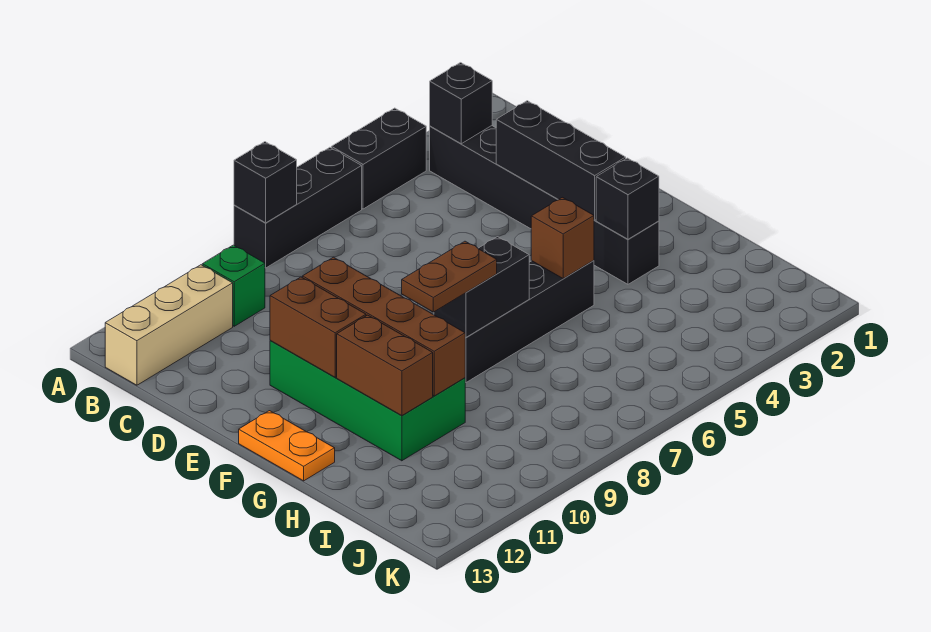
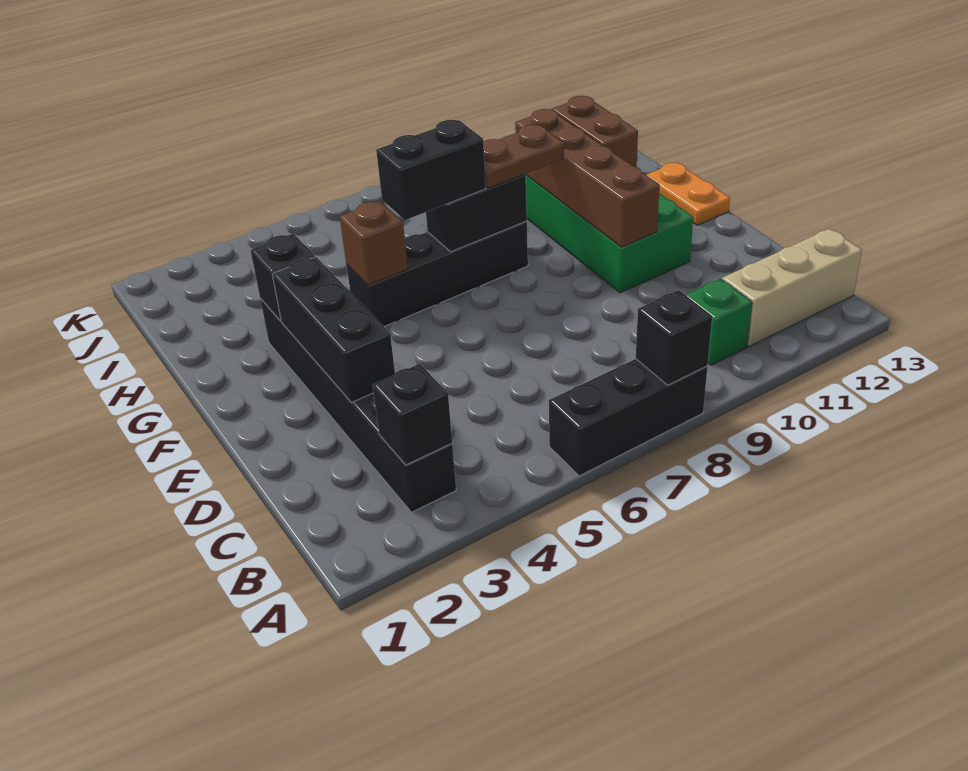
black brick A4:A5 level 1 -> black brick G6:G7 level 3
brown brick E11:F11 level 2 -> none

